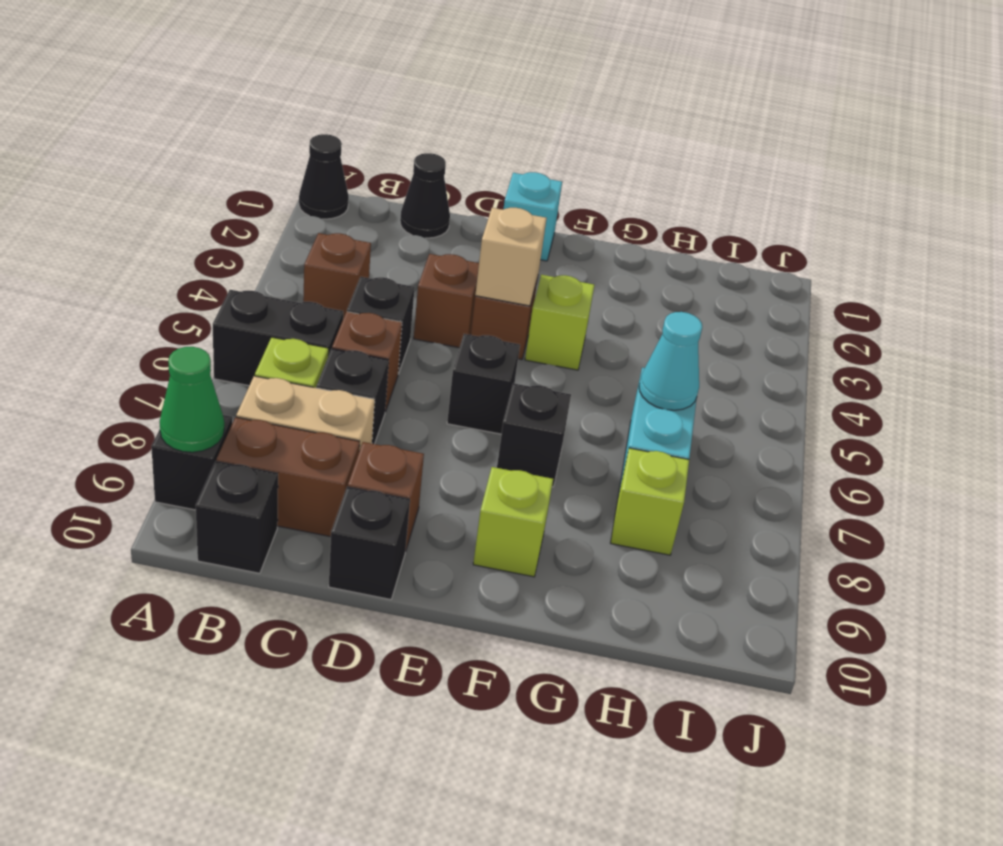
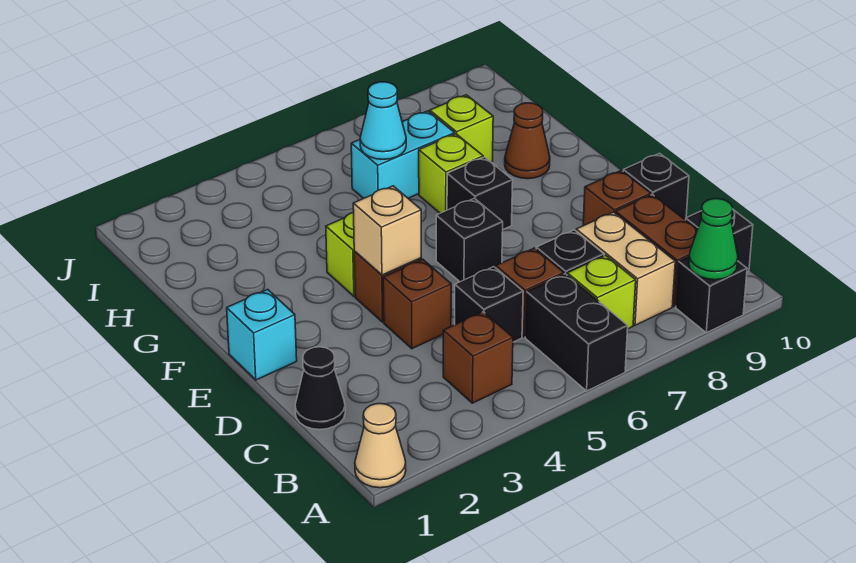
black cone A1 level 1 -> tan cone A1 level 1
lime brick F9 level 1 -> lime brick G7 level 1
none -> brown cone G9 level 1

